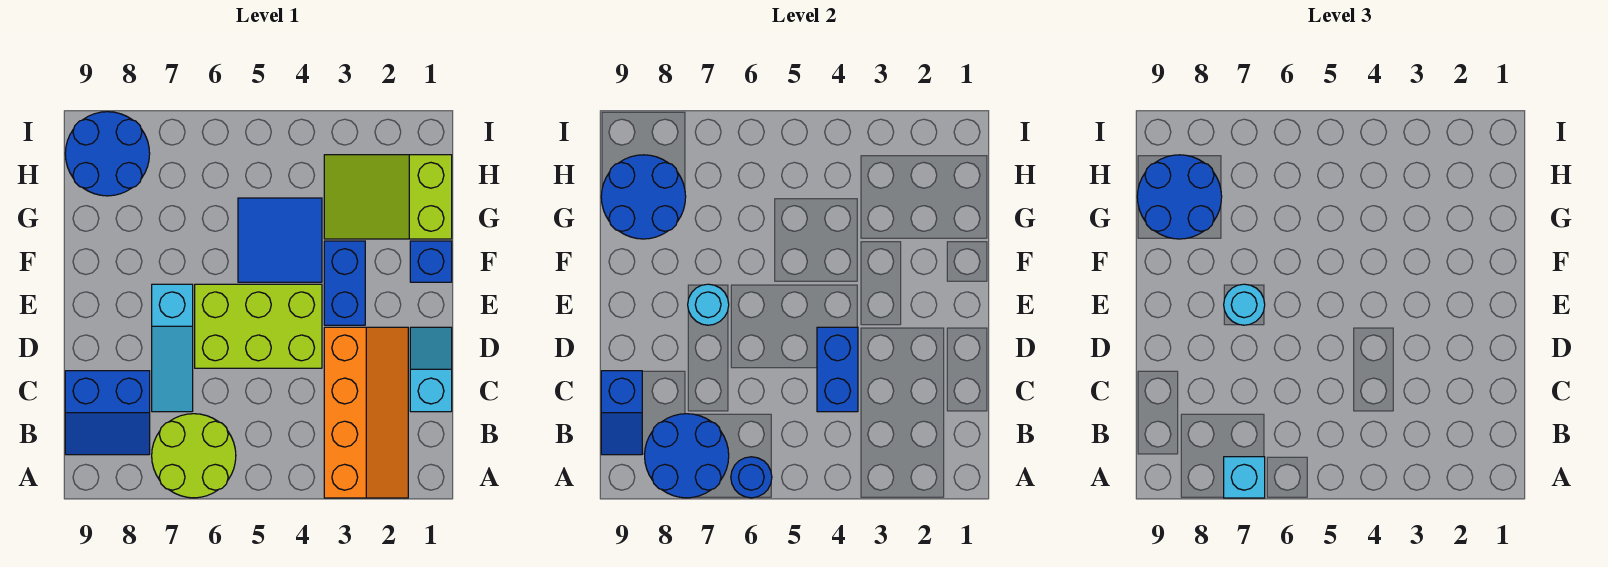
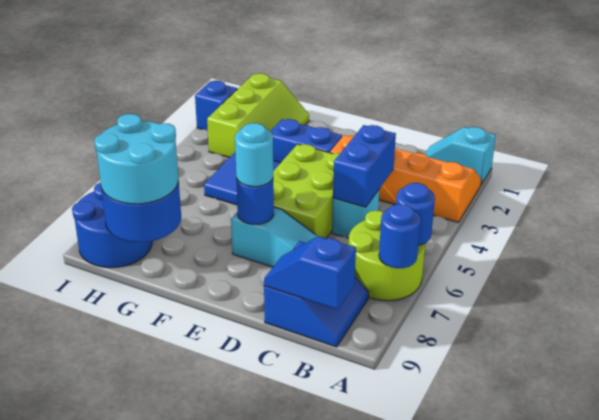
blue round brick A7:B8 level 2 -> blue round brick A7 level 2
cyan brick A7 level 3 -> cyan brick C5 level 1
blue slope B9:C9 level 2 top C -> blue slope B9:C9 level 2 top B
cyan slope C1:D1 level 1 top C -> cyan slope A1:B1 level 1 top A
blue brick C4:D4 level 2 -> blue brick C4:C5 level 2
cyan round brick E7 level 2 -> blue round brick E7 level 2
blue brick F1 level 1 -> blue brick I2 level 1
lime slope G1:H3 level 1 top 1 -> lime slope G1:H3 level 1 top H
blue round brick G8:H9 level 3 -> cyan round brick G8:H9 level 3

